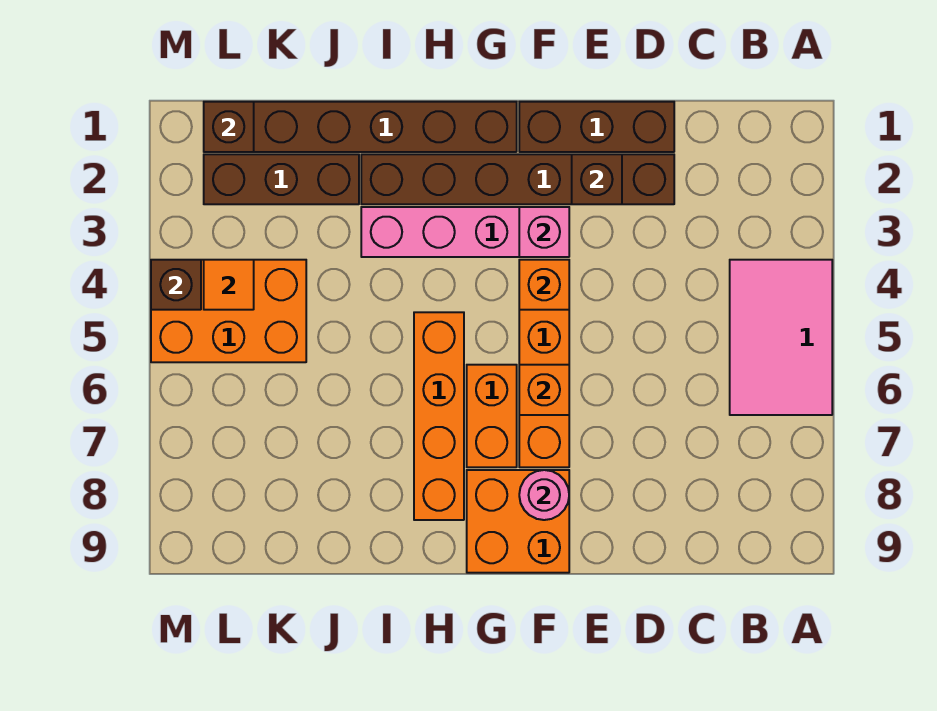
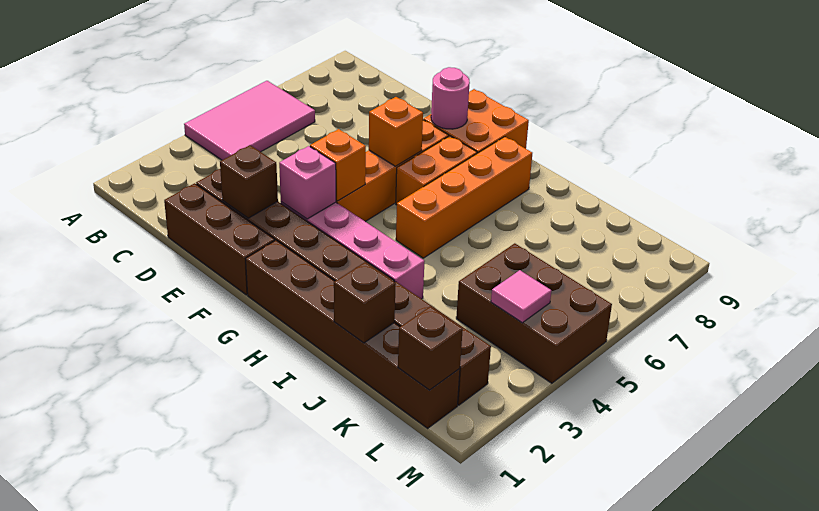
orange brick K4:M5 level 1 -> brown brick K4:M5 level 1
orange tile L4 level 2 -> pink tile L4 level 2
brown brick M4 level 2 -> brown brick J1 level 2

